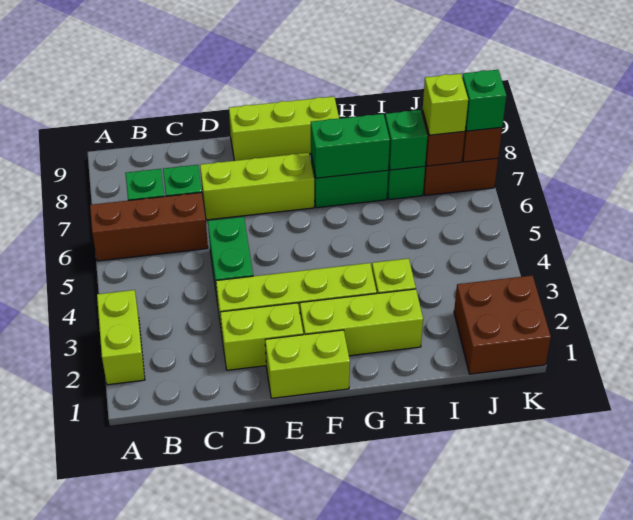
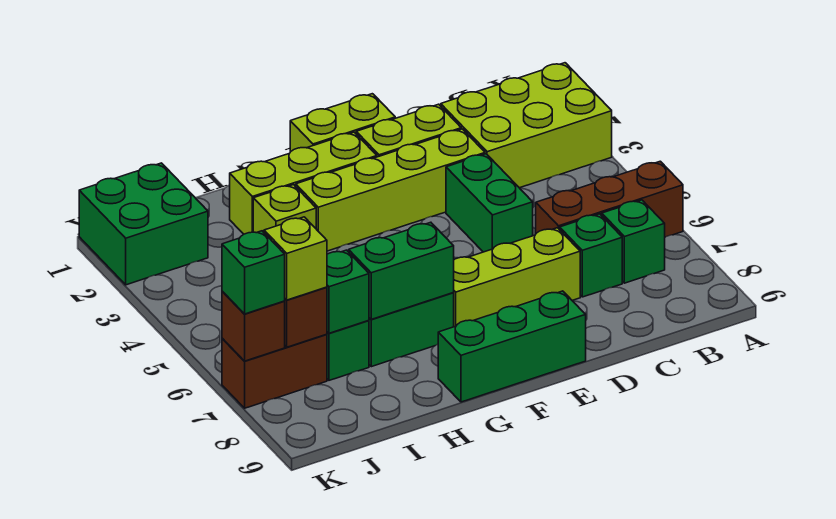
lime brick A2:A3 level 1 -> lime brick A2:C3 level 1
lime brick E9:G9 level 1 -> green brick E9:G9 level 1
brown brick J1:K2 level 1 -> green brick J1:K2 level 1

